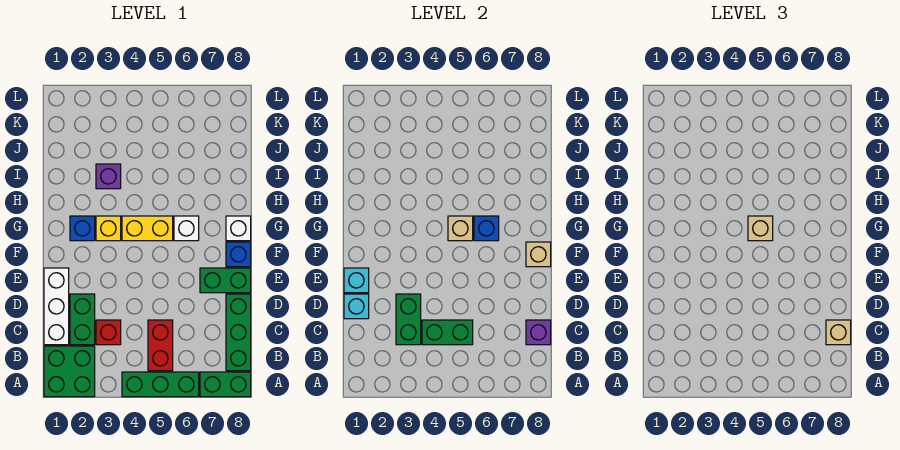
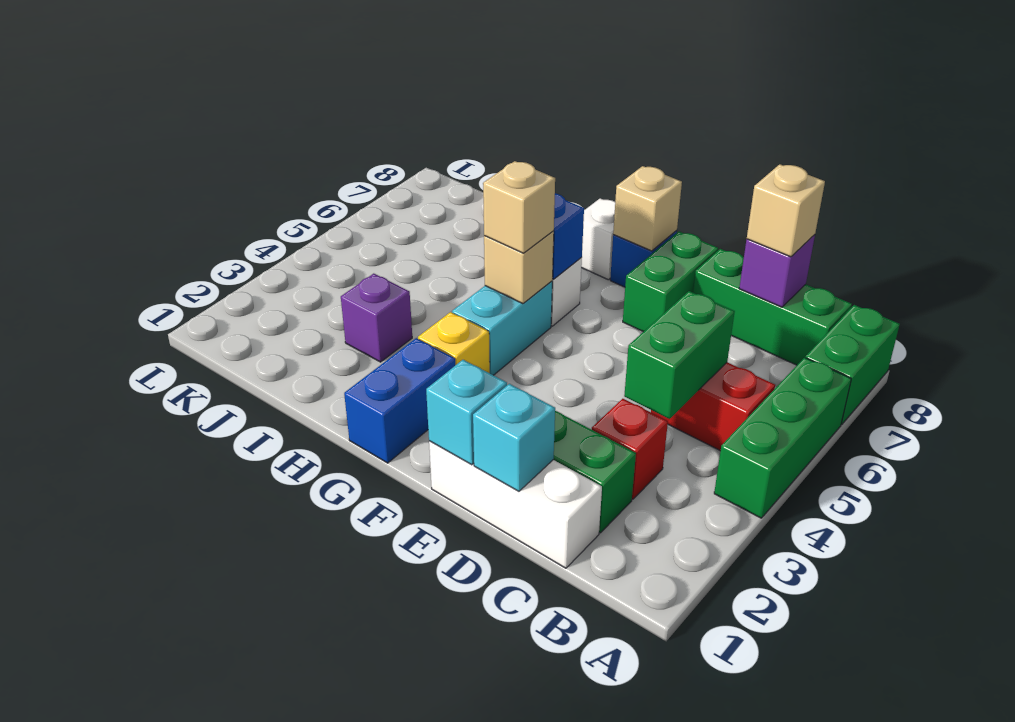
green brick A1:B2 level 1 -> none
green brick C3:D3 level 2 -> none
blue brick G2 level 1 -> blue brick G1:G2 level 1
yellow brick G4:G5 level 1 -> cyan brick G4:G5 level 1

